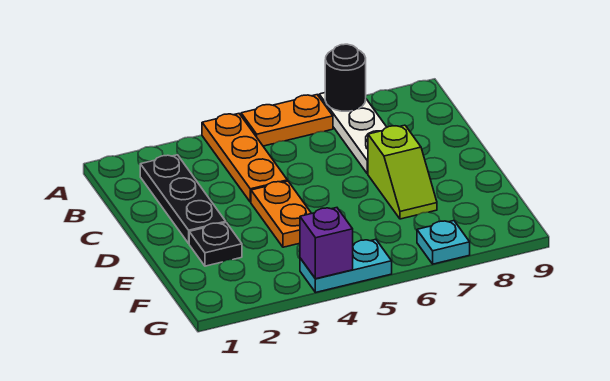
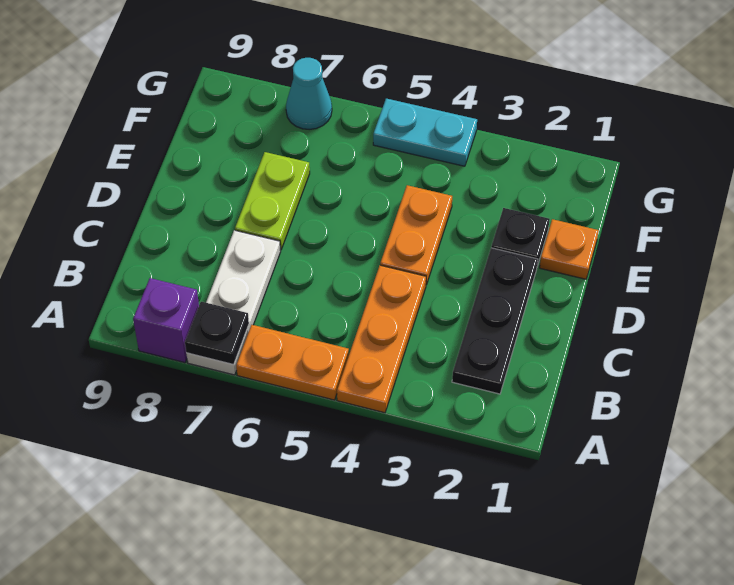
black round brick A7 level 2 -> black plate A7 level 2
lime slope D7:E7 level 1 top D -> lime plate D7:E7 level 1
none -> orange plate E1 level 1
purple brick G4 level 2 -> purple brick A8 level 1
cyan plate G7 level 1 -> cyan cone G7 level 1

